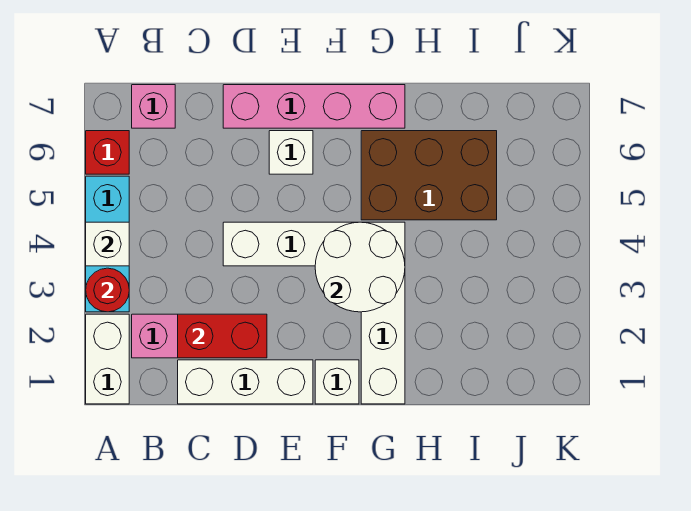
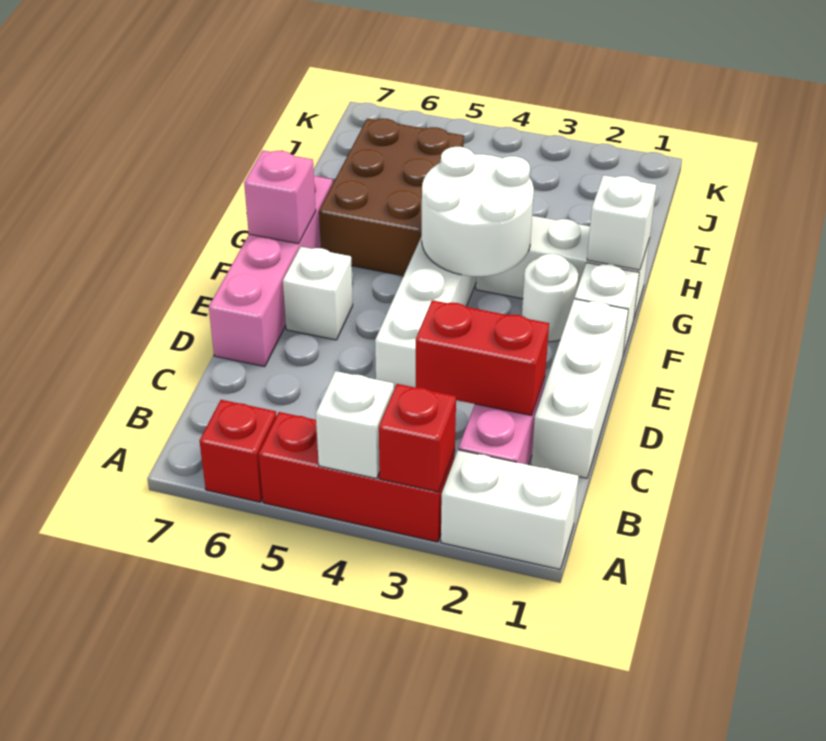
cyan brick A3:A5 level 1 -> red brick A3:A5 level 1
red round brick A3 level 2 -> red brick A3 level 2
pink brick B7 level 1 -> pink brick F7 level 2
red brick C2:D2 level 2 -> red brick C2:C3 level 2
none -> white round brick F2 level 1
none -> white brick G1 level 2

